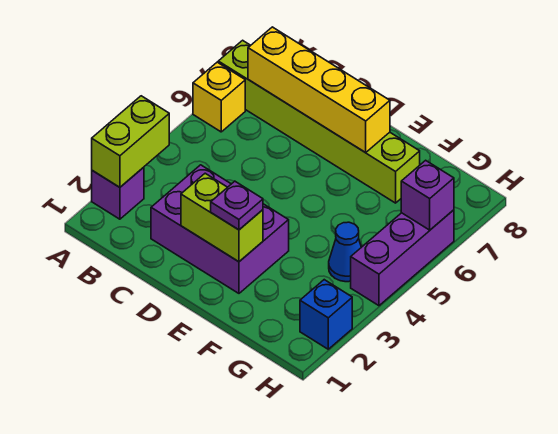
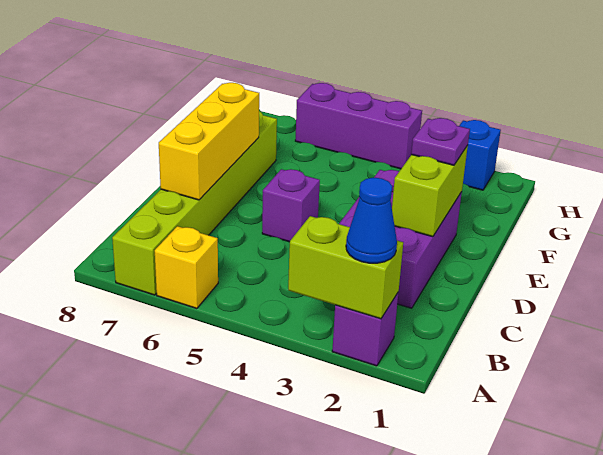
yellow brick B7:E7 level 2 -> yellow brick C7:E7 level 2
blue cone G4 level 1 -> blue cone A2 level 3
purple brick H6 level 2 -> purple brick D5 level 1

